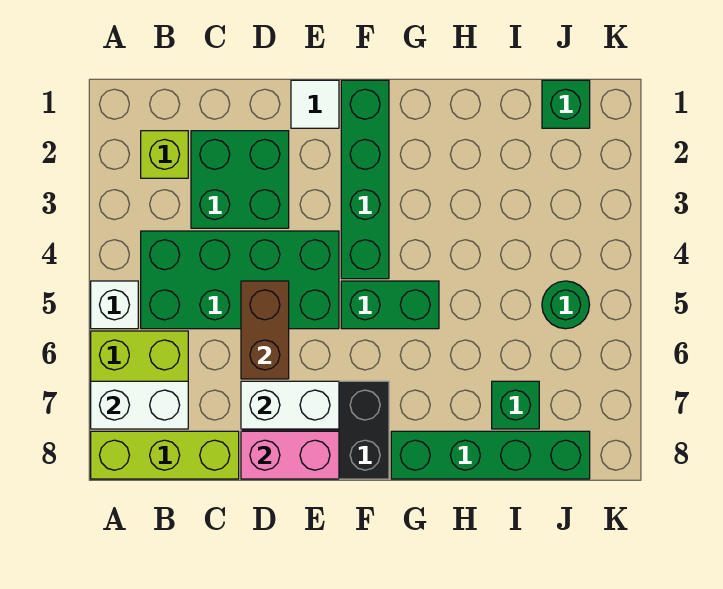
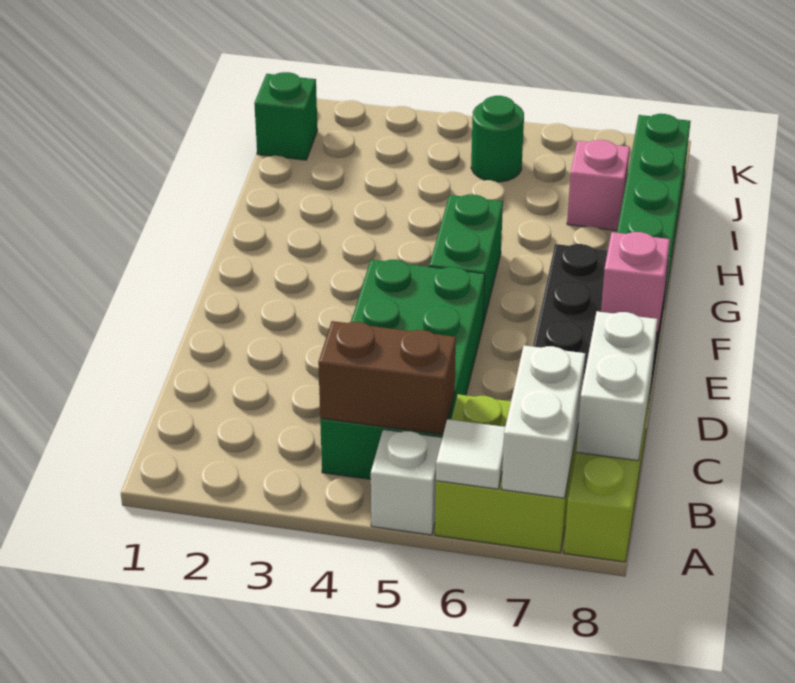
lime brick B2 level 1 -> none
green brick C2:D3 level 1 -> none
brown brick D5:D6 level 2 -> brown brick B4:B5 level 2
white brick D7:E7 level 2 -> white brick B8:C8 level 2
pink brick D8:E8 level 2 -> pink brick E8 level 2
white tile E1 level 1 -> white tile A6 level 2
green brick F1:F4 level 1 -> none
green brick I7 level 1 -> pink brick I7 level 1

